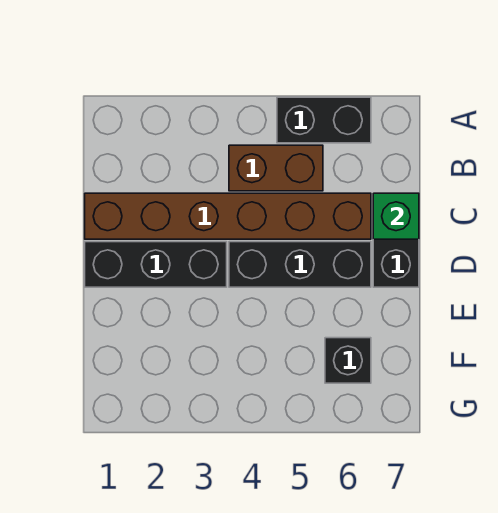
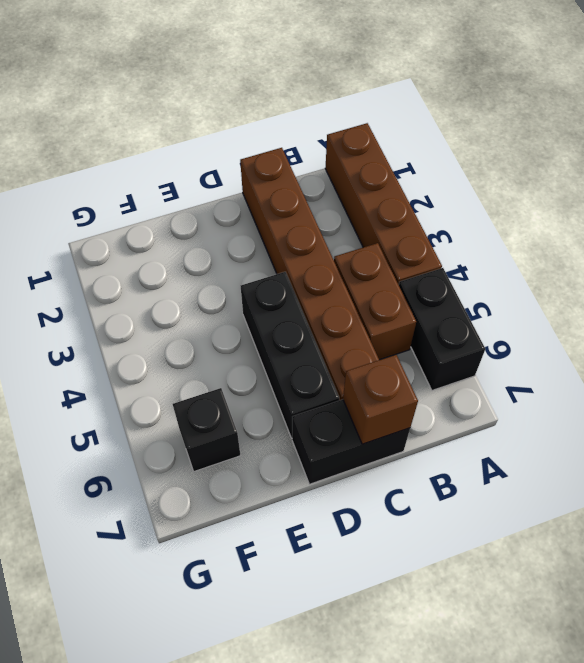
none -> brown brick A1:A4 level 1
green brick C7 level 2 -> brown brick C7 level 2
black brick D1:D3 level 1 -> none

